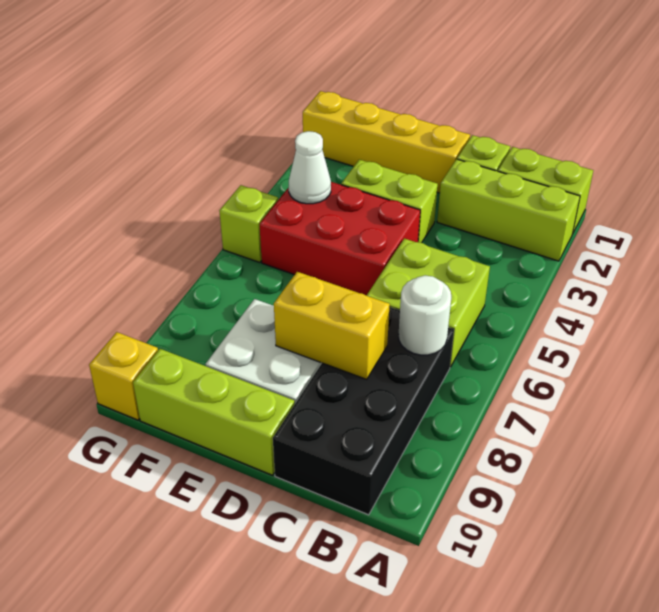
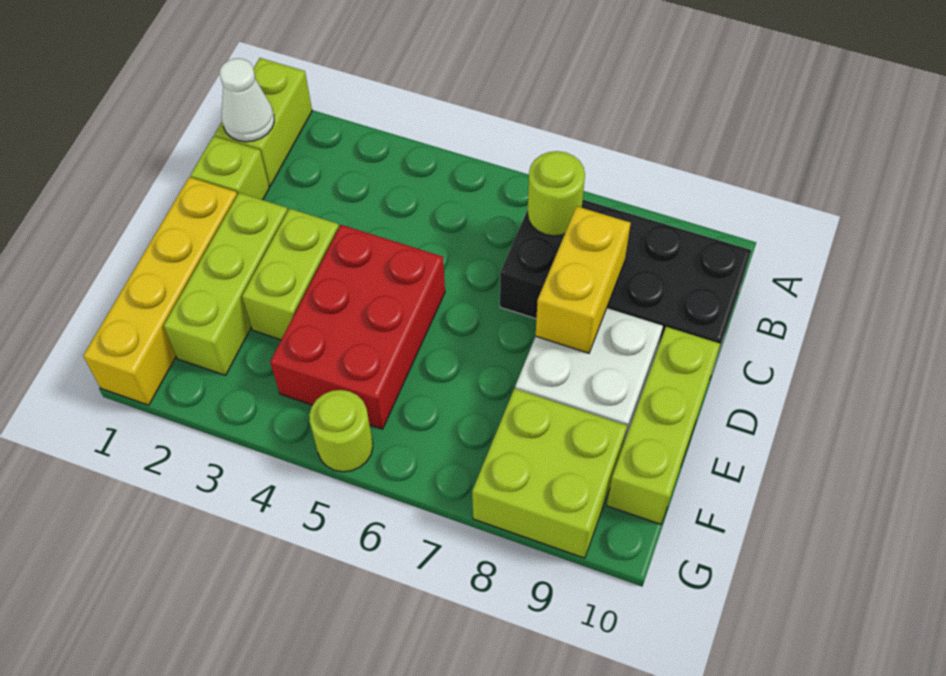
lime brick A2:C2 level 1 -> lime brick D2:F2 level 1
lime brick B5:C6 level 1 -> lime brick F8:G9 level 1
white round brick B7 level 2 -> lime round brick B7 level 2
white cone F4 level 2 -> white cone B1 level 2
lime brick G5 level 1 -> lime round brick G5 level 1
yellow brick G10 level 1 -> none

